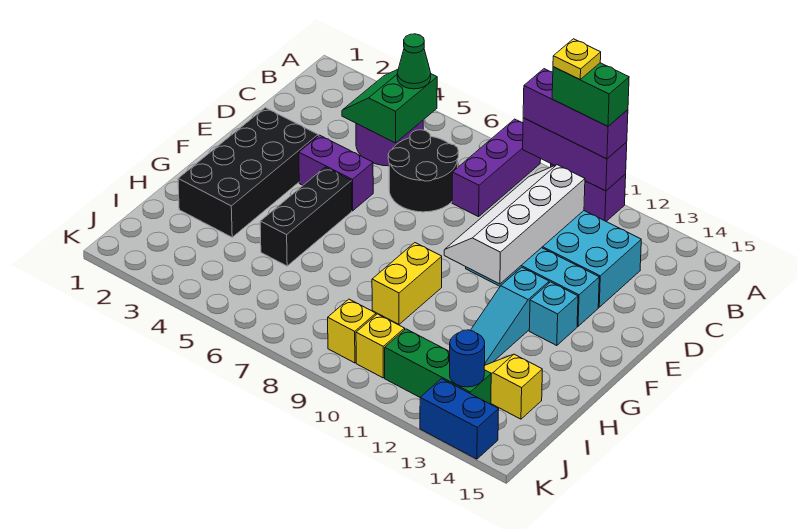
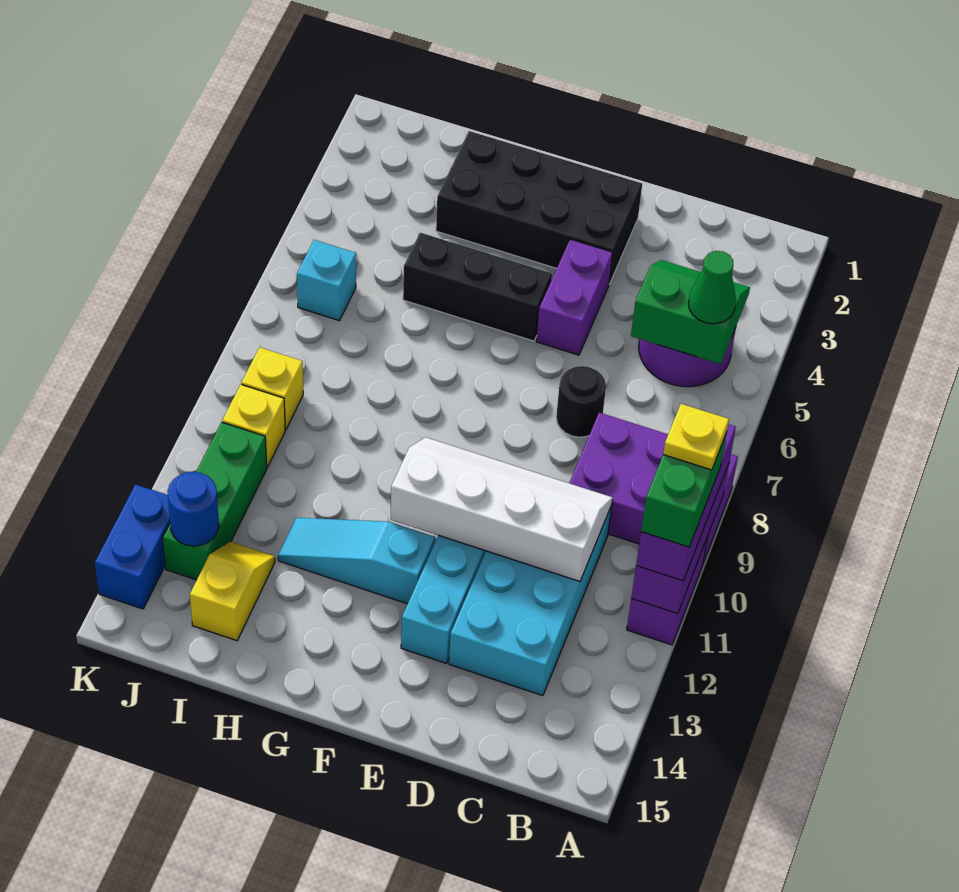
purple brick A8:C8 level 1 -> purple brick A8:C9 level 1
black round brick C6:D7 level 1 -> black round brick D7 level 1
cyan brick F13 level 1 -> cyan brick J6 level 1
yellow brick G9:H9 level 1 -> none

